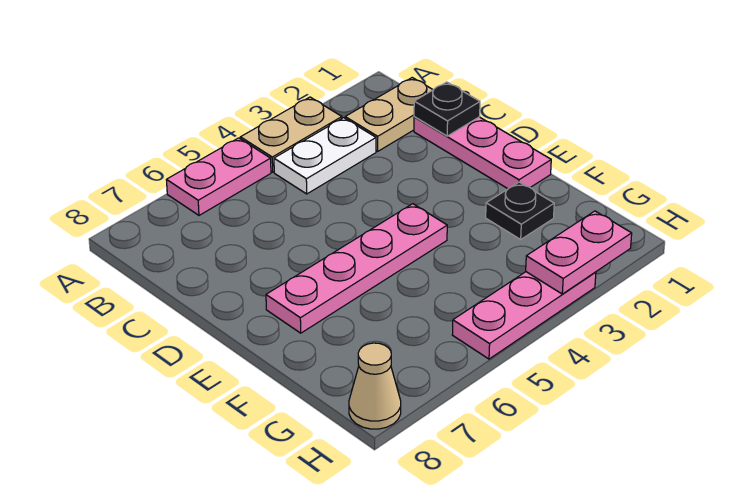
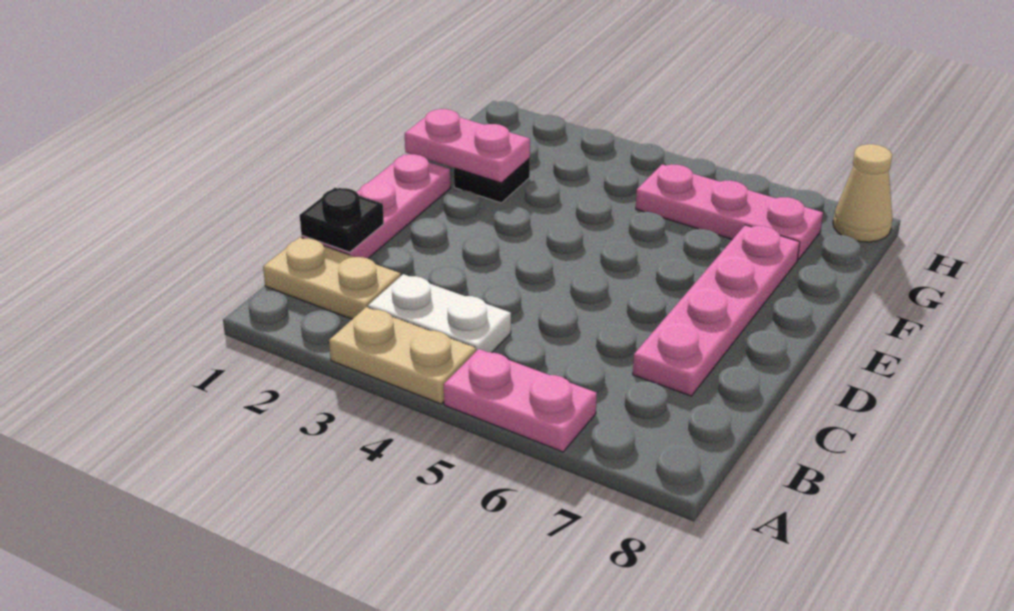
pink plate E4:E7 level 1 -> pink plate C7:F7 level 1
pink plate H2:H3 level 2 -> pink plate F1:F2 level 2
pink plate H3:H5 level 1 -> pink plate G5:G7 level 1

